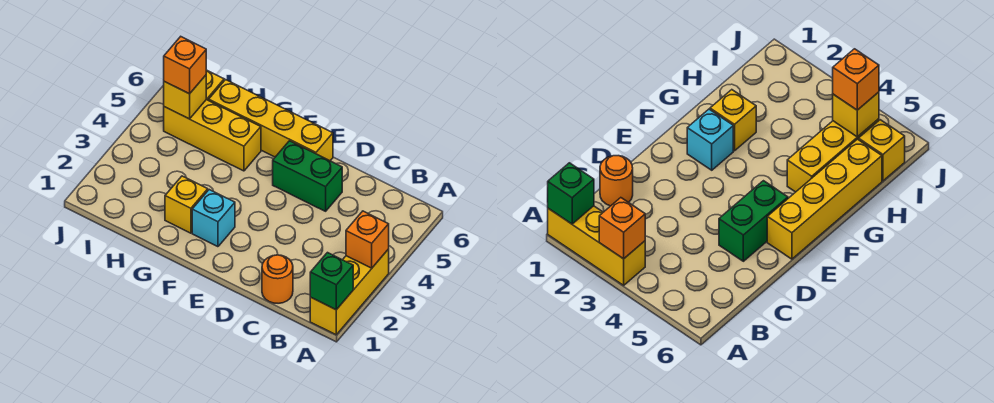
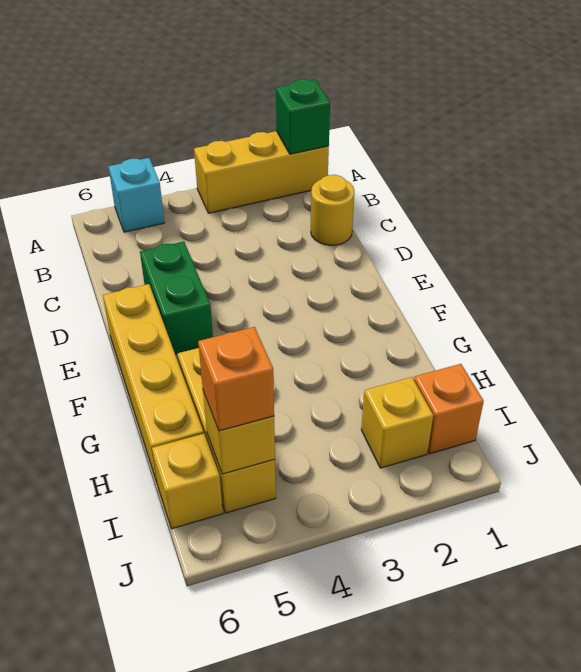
orange brick A3 level 2 -> orange brick I1 level 1
orange round brick C1 level 1 -> yellow round brick C1 level 1
cyan brick F2 level 1 -> cyan brick A5 level 1
yellow brick G2 level 1 -> yellow brick I2 level 1

